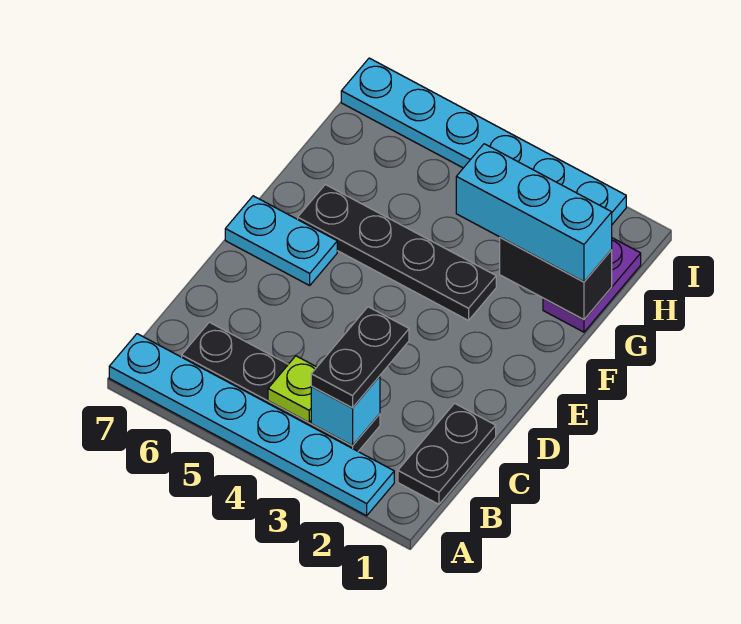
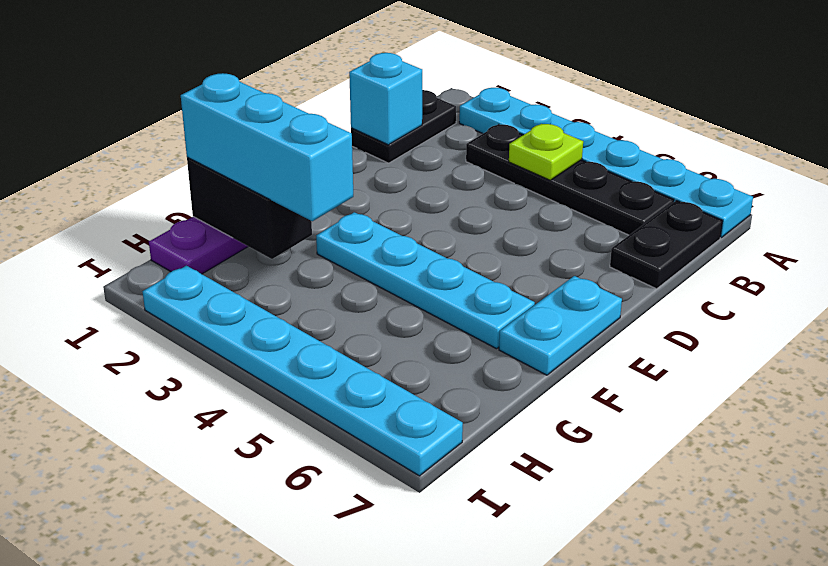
cyan brick B3 level 2 -> cyan brick C1 level 2
black plate B3:C3 level 3 -> black plate B7:C7 level 1
cyan plate E6:E7 level 1 -> cyan plate E7:F7 level 1
black plate F3:F6 level 1 -> cyan plate F3:F6 level 1

